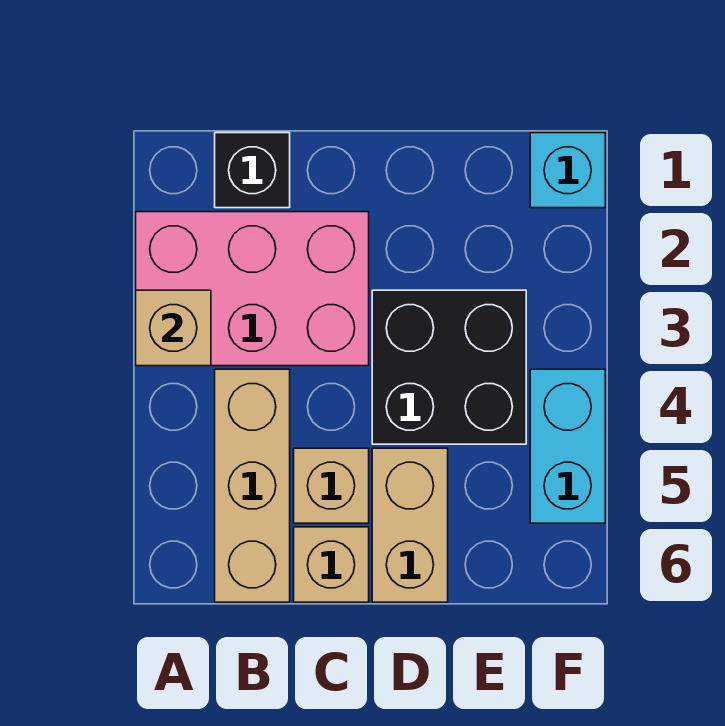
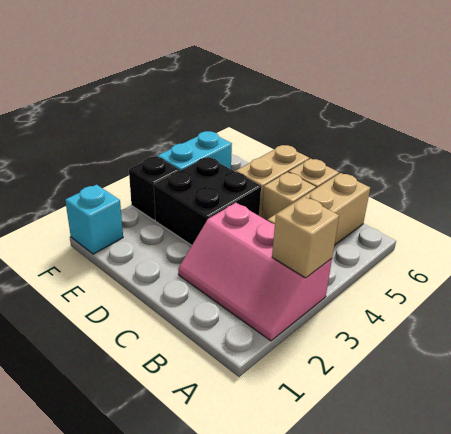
pink brick A2:C3 level 1 -> pink slope A2:C3 level 1 top 3
black brick B1 level 1 -> black brick F3 level 1

